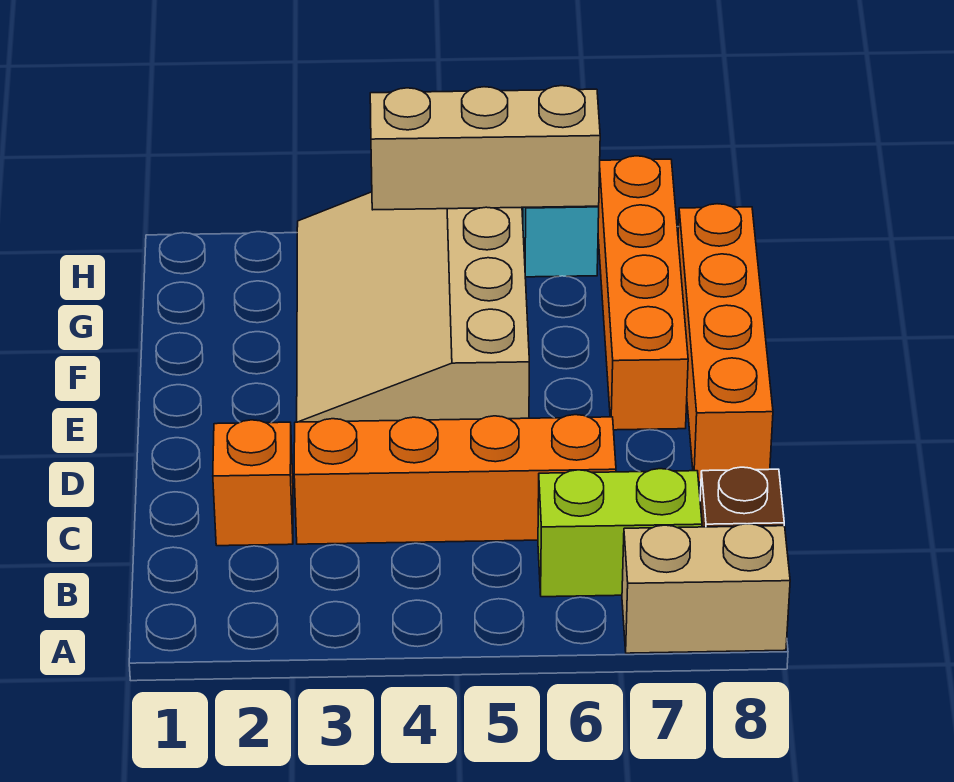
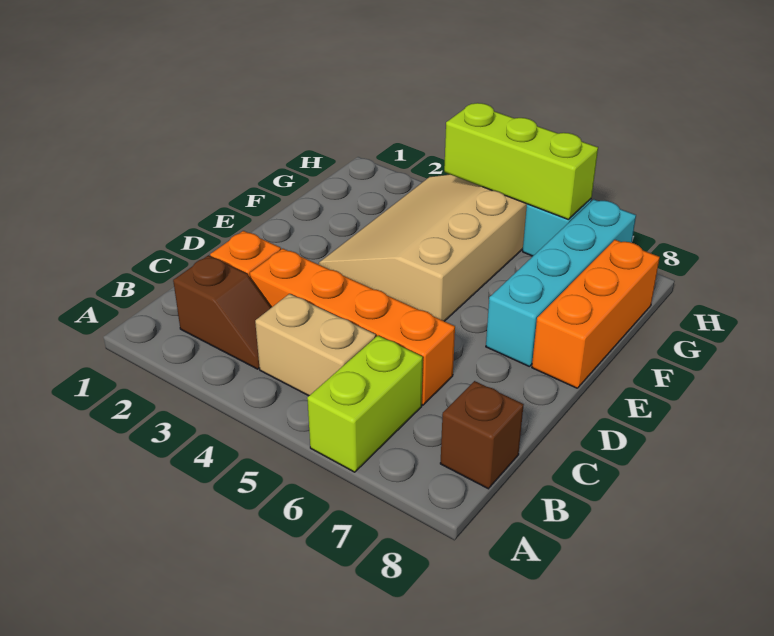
tan brick A7:A8 level 1 -> tan brick B4:B5 level 1
none -> brown slope B2:B3 level 1 top 2
lime brick B6:B7 level 1 -> lime brick A6:B6 level 1
orange brick D8:G8 level 1 -> orange brick E8:G8 level 1
orange brick E7:H7 level 1 -> cyan brick E7:H7 level 1
tan brick H4:H6 level 2 -> lime brick H4:H6 level 2

